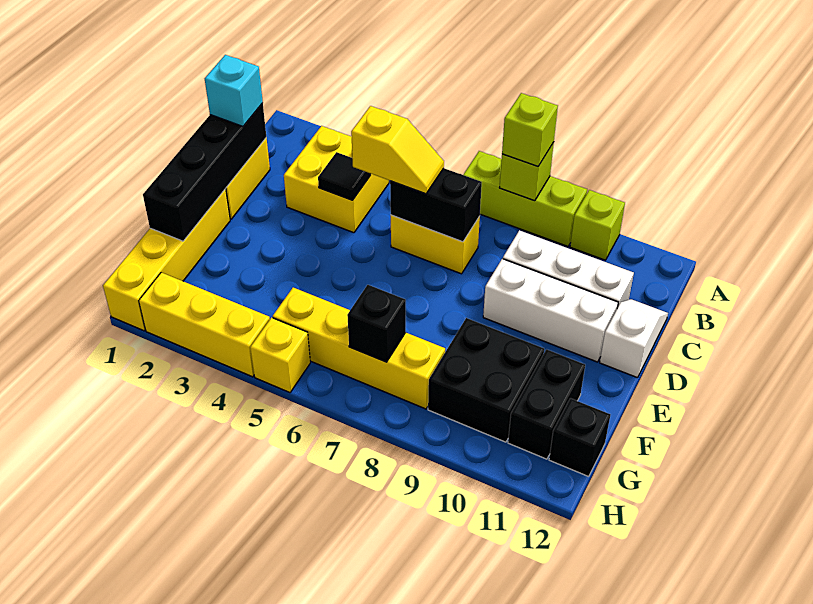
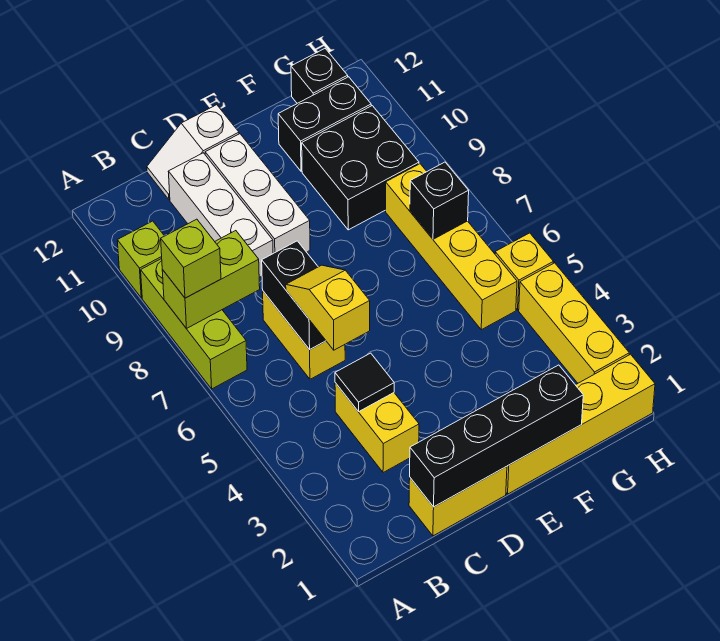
lime brick A8 level 2 -> lime brick A8:B8 level 2
yellow brick B3:C4 level 1 -> yellow brick C3:C4 level 1
cyan brick C1 level 3 -> none

